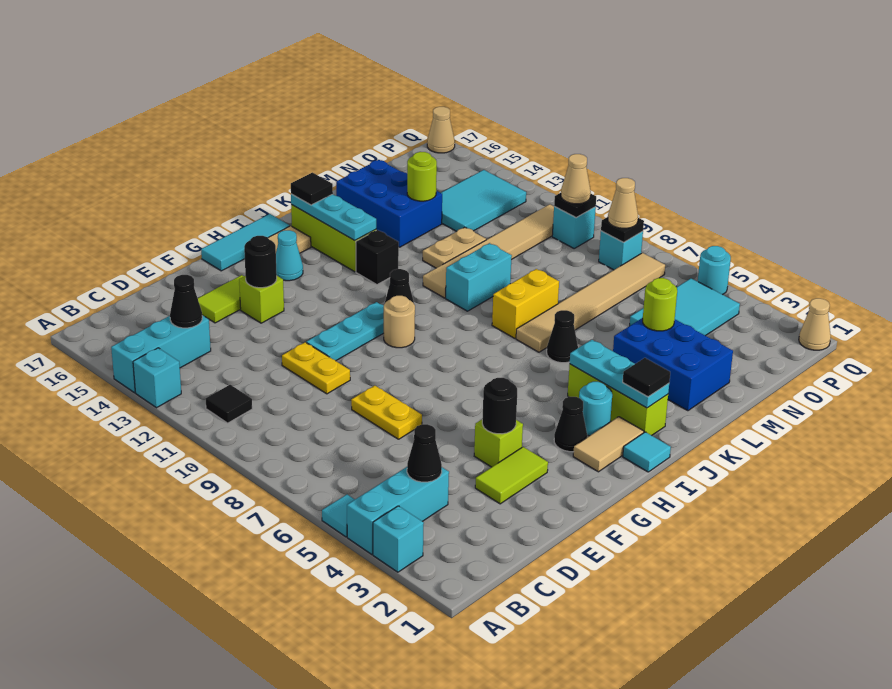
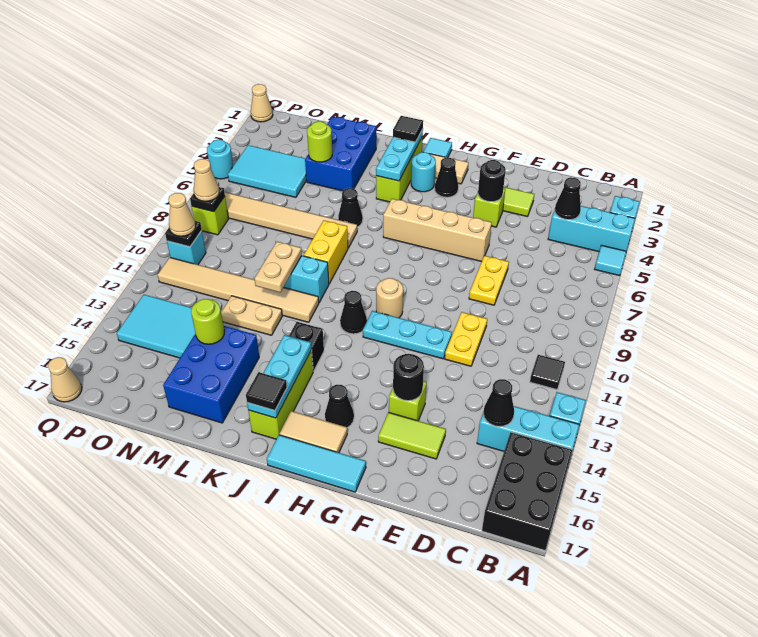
none -> black brick A15:B17 level 1
none -> tan brick F6:I6 level 1
cyan cone H15 level 1 -> black cone H15 level 1
yellow brick K8:L8 level 1 -> yellow brick K8:K9 level 1
none -> tan plate L10:L11 level 2
cyan brick P8 level 1 -> lime brick P8 level 1

